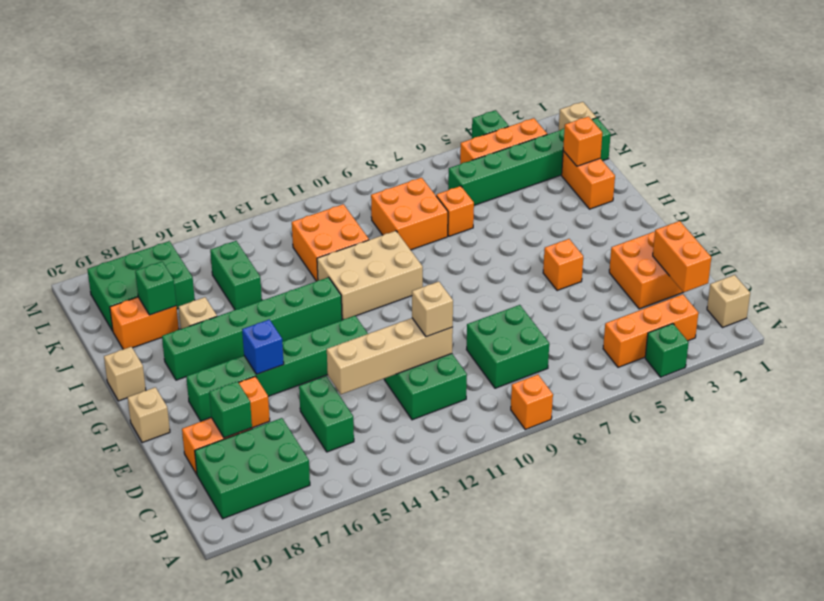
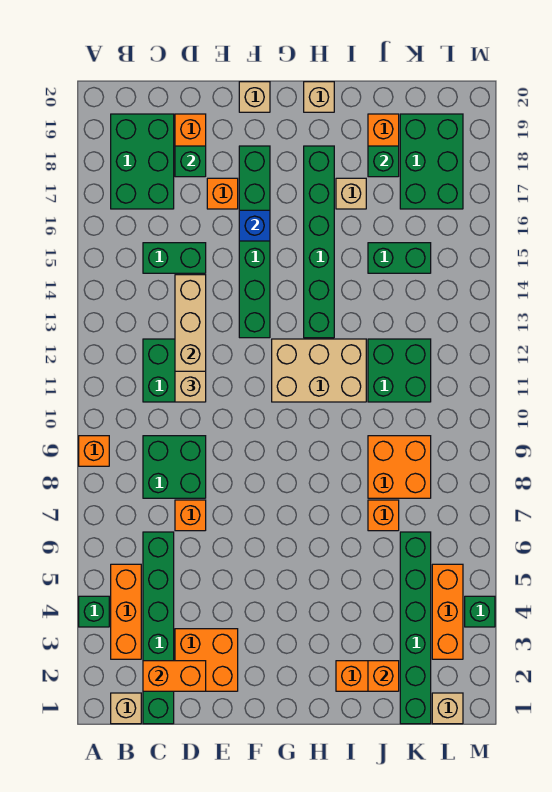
none -> green brick C1:C6 level 1
orange brick F5 level 1 -> orange brick D7 level 1
tan brick H10:I12 level 1 -> tan brick G11:I12 level 1
orange brick J11:K12 level 1 -> green brick J11:K12 level 1

